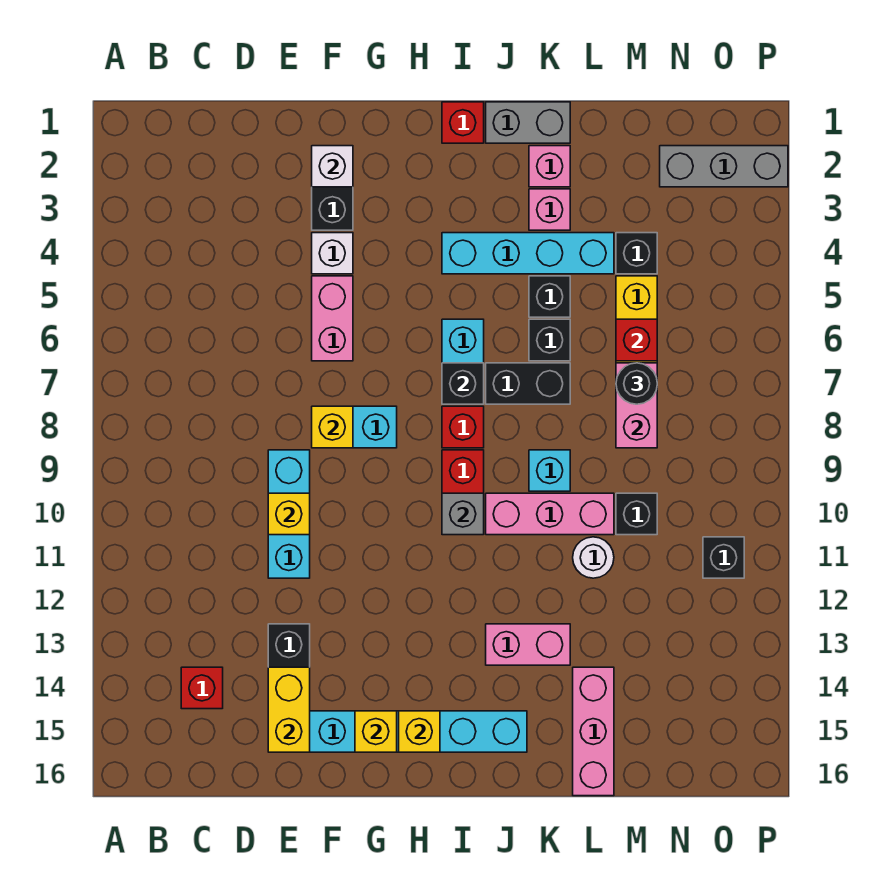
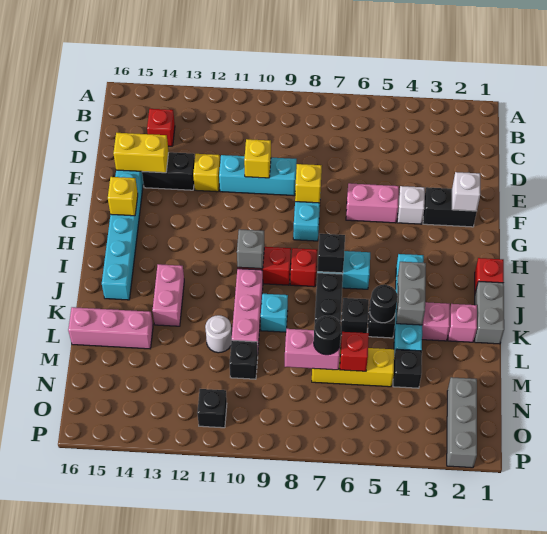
yellow brick H15 level 2 -> yellow brick E12 level 1
none -> grey brick J4:K4 level 2
none -> black round brick K5 level 2

